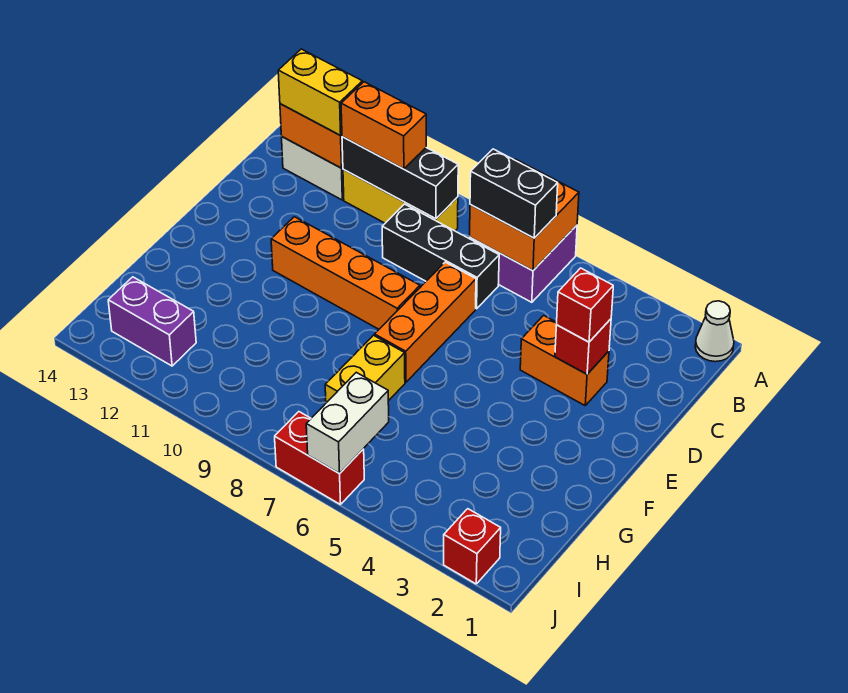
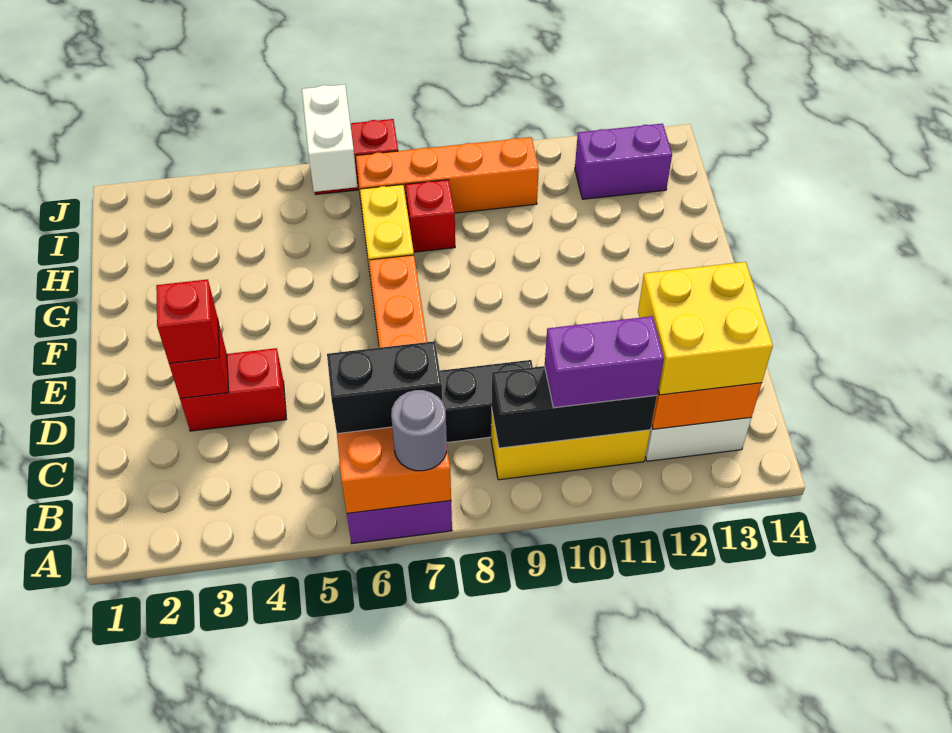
white cone A1 level 1 -> none
none -> grey round brick A7 level 3
orange brick B10:B11 level 3 -> purple brick B10:B11 level 3
yellow brick B12:B13 level 3 -> yellow brick B12:C13 level 3
orange brick D3:D4 level 1 -> red brick D3:D4 level 1
orange brick E8:E11 level 1 -> orange brick I7:I10 level 1
red brick J2 level 1 -> red brick H8 level 1

